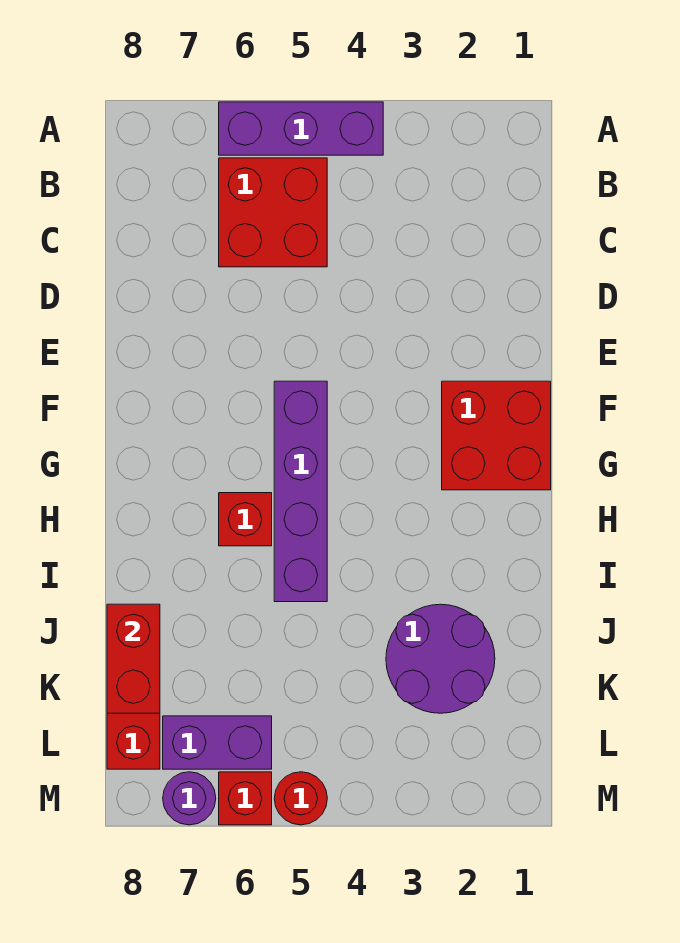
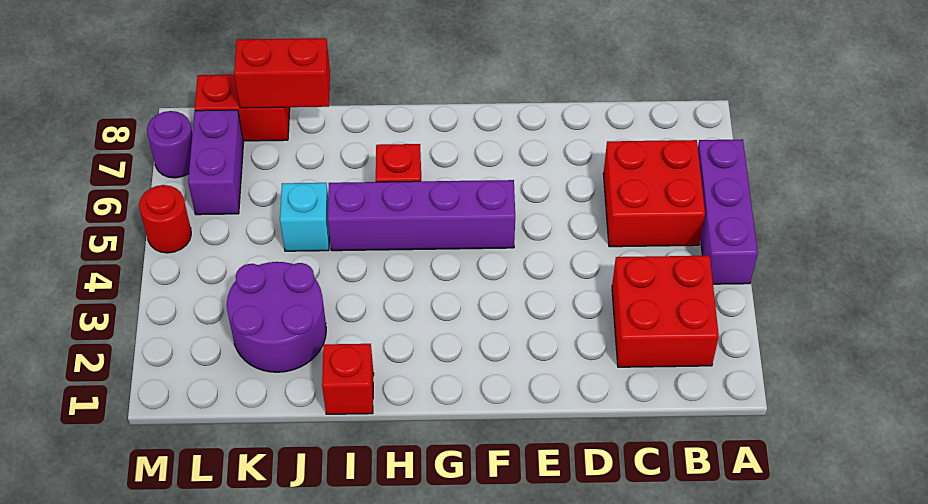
red brick F1:G2 level 1 -> red brick B2:C3 level 1
none -> cyan brick J5 level 1
red brick M6 level 1 -> red brick I1 level 1

